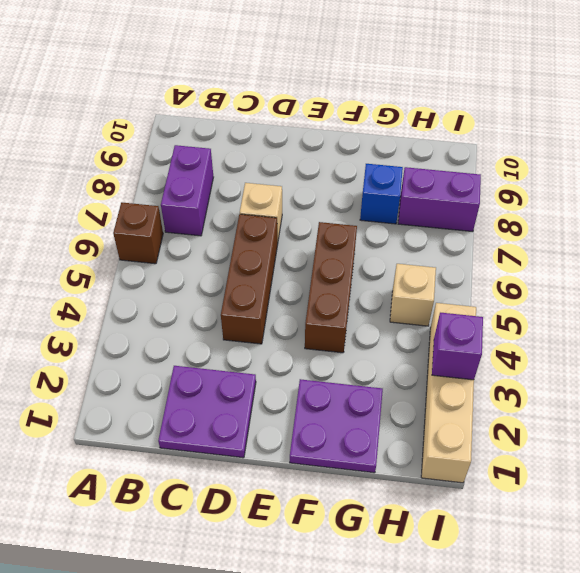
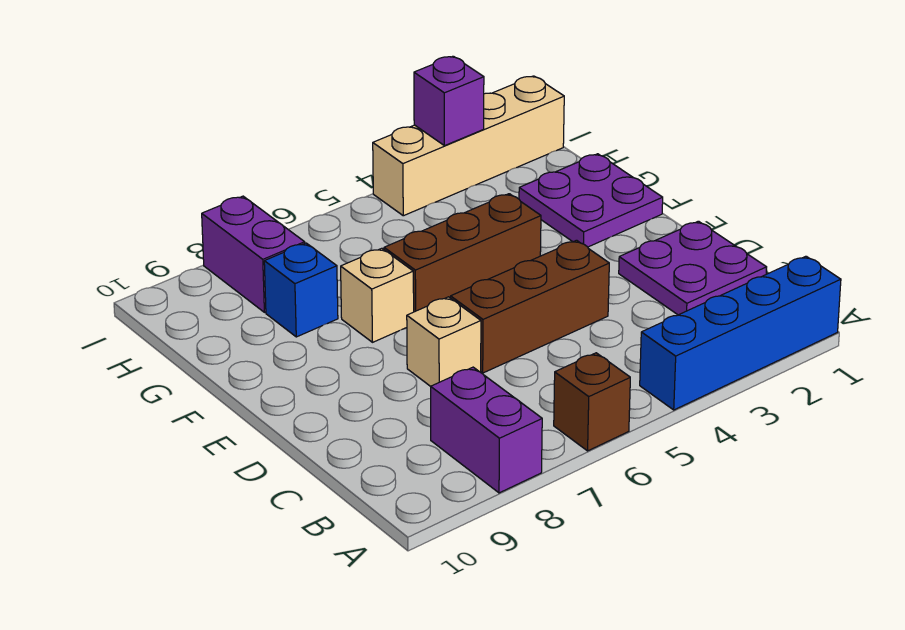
none -> blue brick A1:A4 level 1
purple brick B7:B8 level 1 -> purple brick A8:B8 level 1
tan brick H5 level 1 -> tan brick F7 level 1

